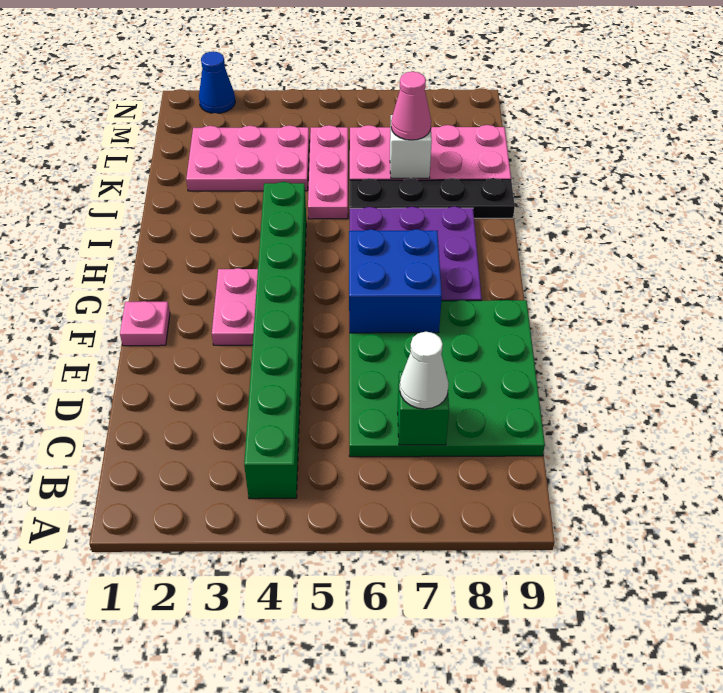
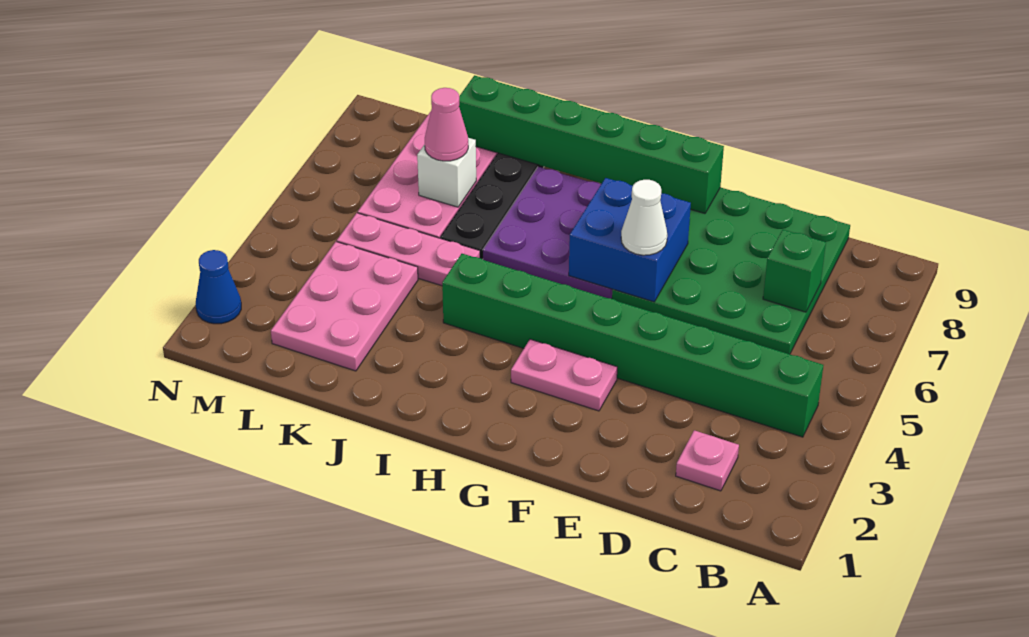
white cone C7 level 3 -> white cone F6 level 3
pink plate F1 level 1 -> pink plate C2 level 1
none -> green brick F9:K9 level 2

